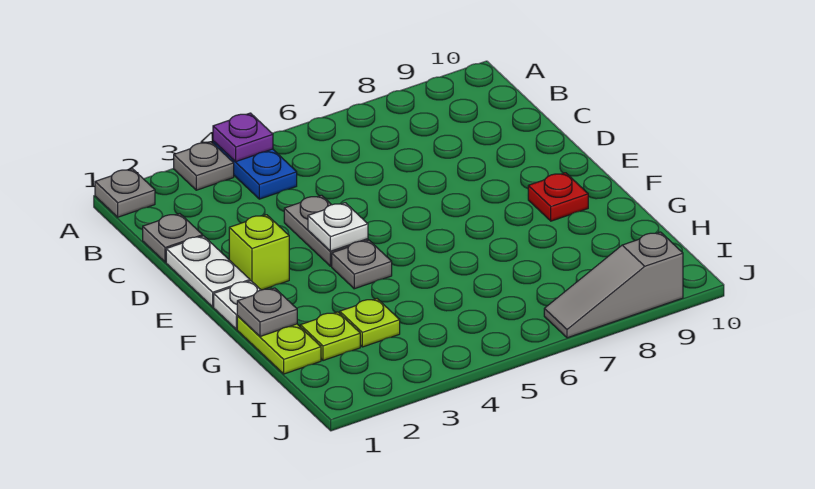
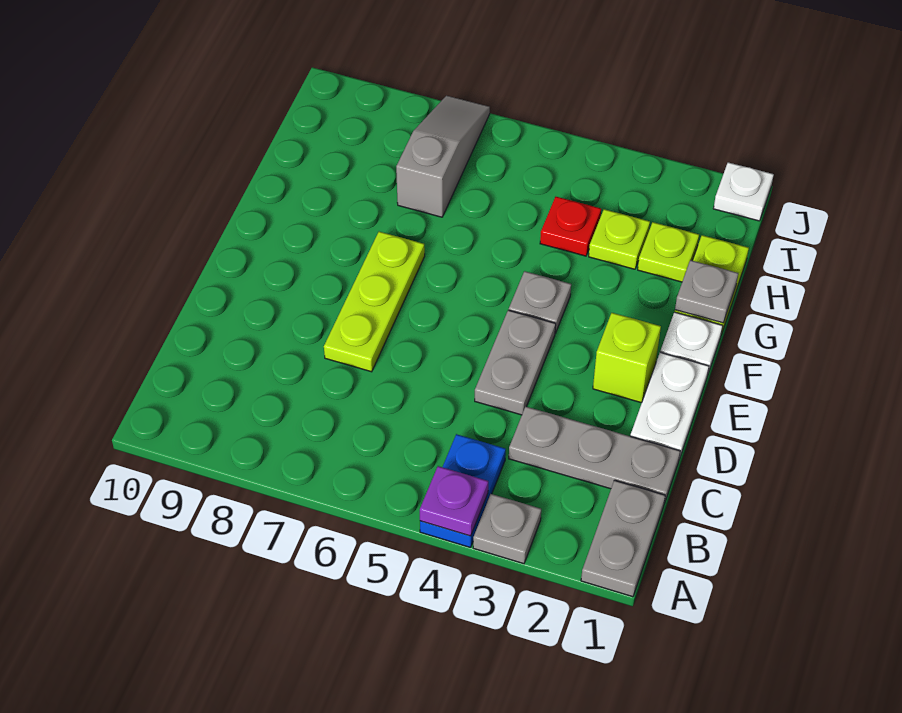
grey plate A1 level 1 -> grey plate A1:B1 level 1
grey plate C1 level 1 -> grey plate C1:C3 level 1
none -> lime plate D7:F7 level 1
white plate E4 level 2 -> white plate J1 level 1
red plate F9 level 1 -> red plate H4 level 1
grey slope J7:J9 level 1 top 9 -> grey slope H7:J7 level 1 top H

